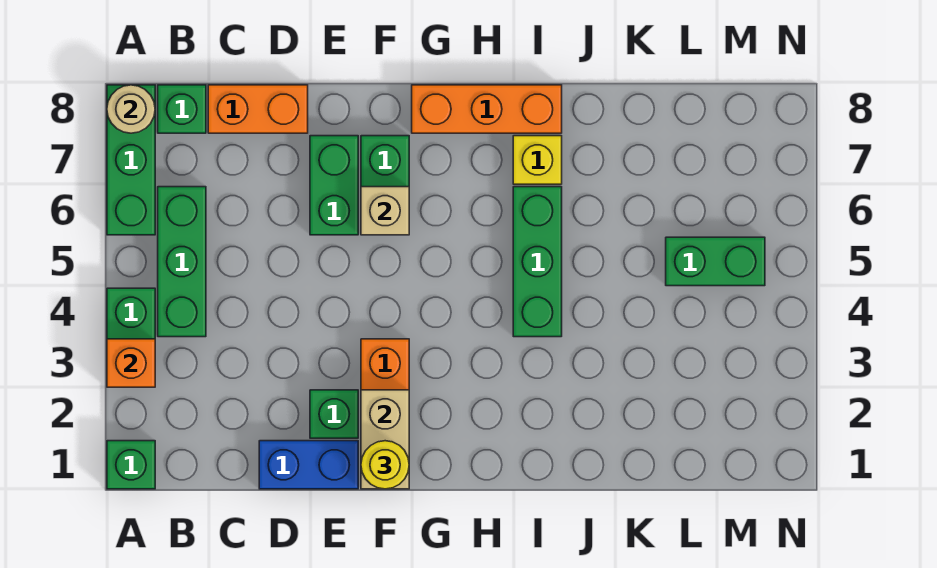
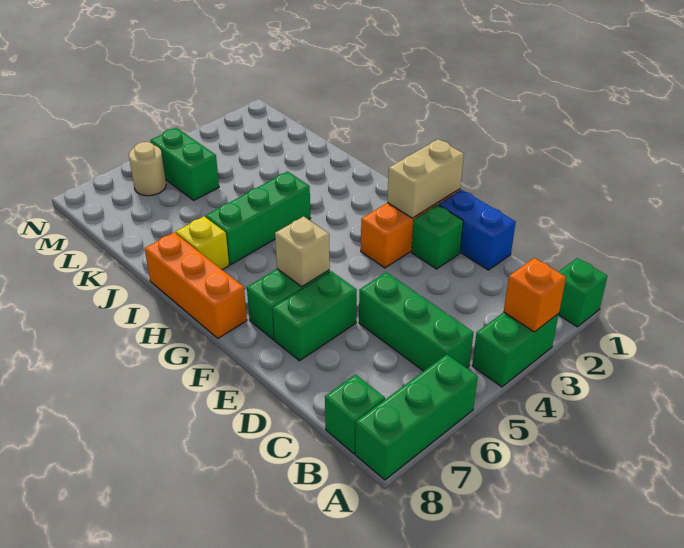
tan round brick A8 level 2 -> tan round brick M6 level 1
green brick B4:B6 level 1 -> green brick B5:D5 level 1
orange brick C8:D8 level 1 -> none
yellow round brick F1 level 3 -> none

